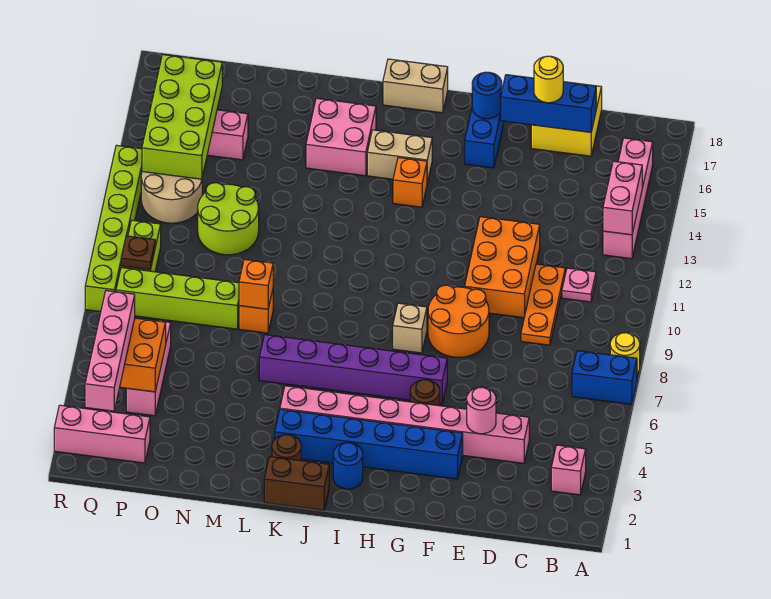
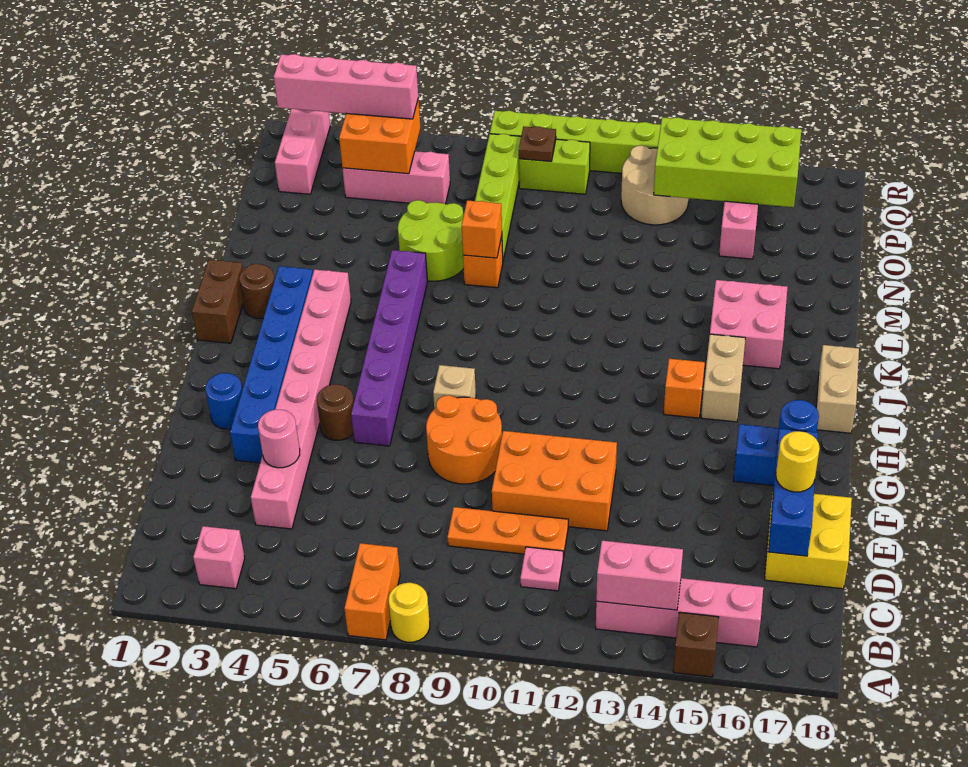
blue brick A7:B7 level 1 -> orange brick A7:B7 level 1
none -> brown brick A15 level 1
blue round brick I2 level 1 -> blue round brick G2 level 1
lime round brick N11:O12 level 1 -> lime round brick M6:N7 level 1

